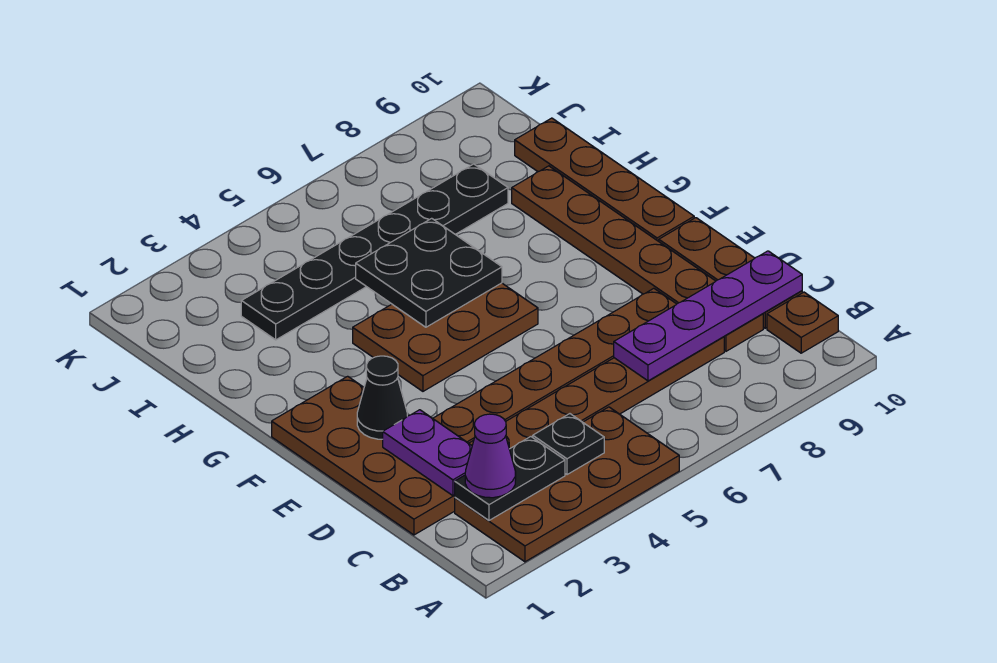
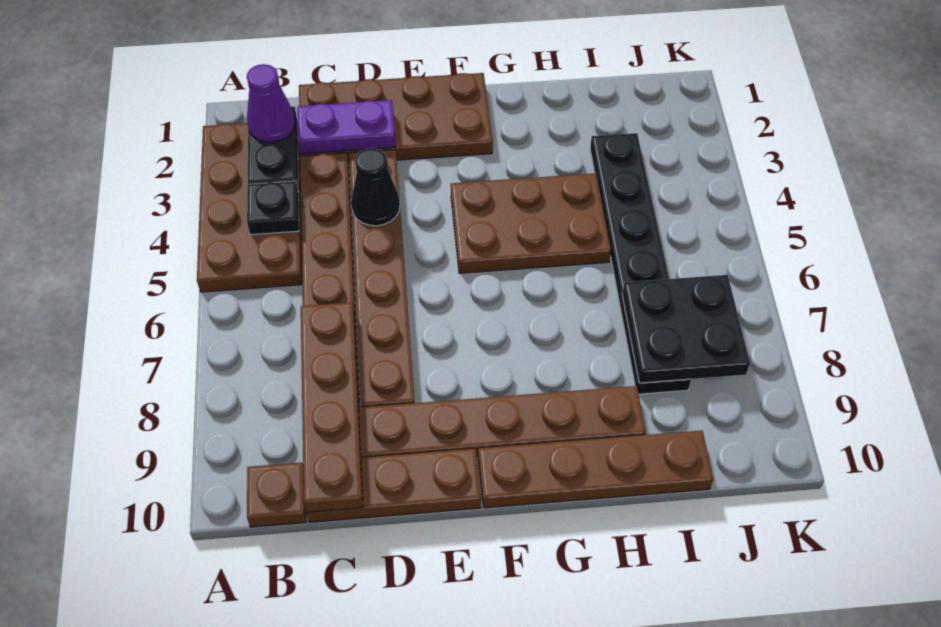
purple plate C7:C10 level 2 -> brown plate C7:C10 level 2
black cone E2 level 2 -> black cone D4 level 2
brown plate F4:G6 level 1 -> brown plate F4:H5 level 1
black plate G5:H6 level 2 -> black plate I7:J8 level 2

